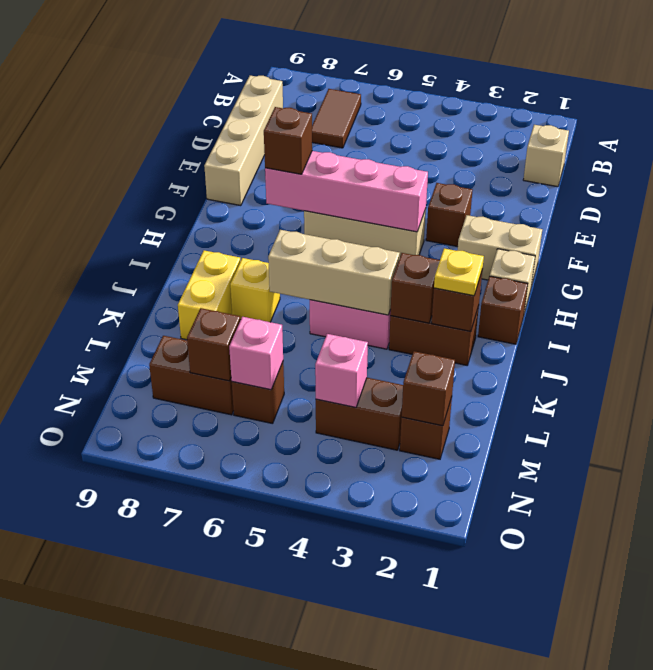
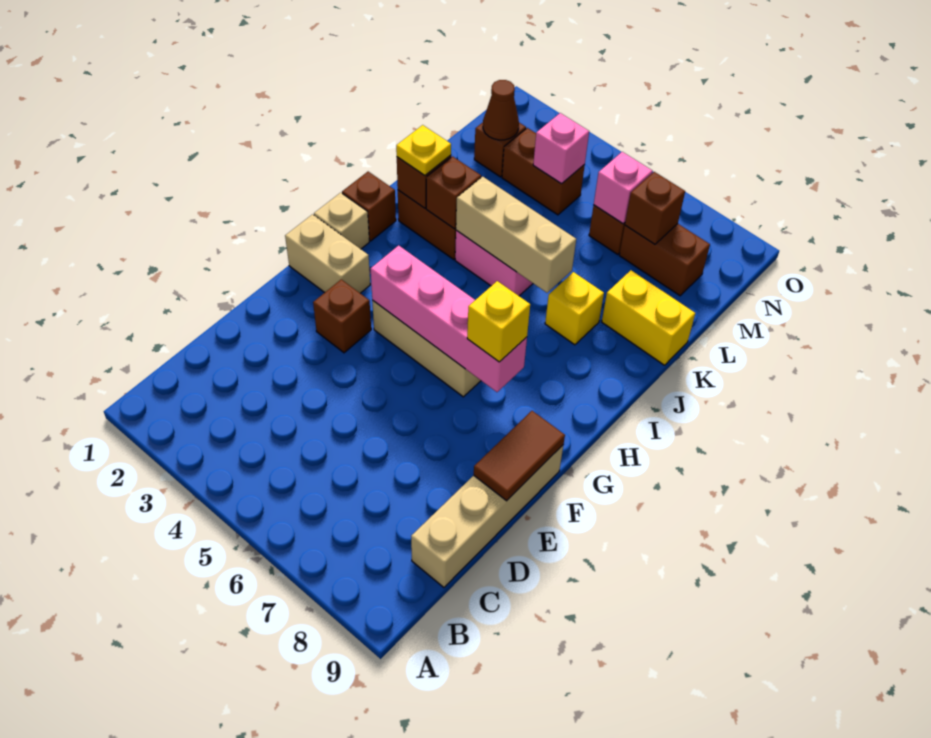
brown tile B7:C7 level 1 -> brown tile E9:F9 level 2
tan brick C1 level 1 -> none
brown brick G7 level 3 -> yellow brick G7 level 3
yellow brick J8:K8 level 1 -> yellow brick K8:K9 level 1
brown brick M2 level 2 -> brown cone M2 level 2

